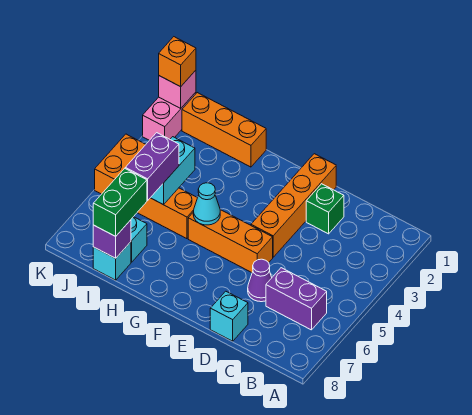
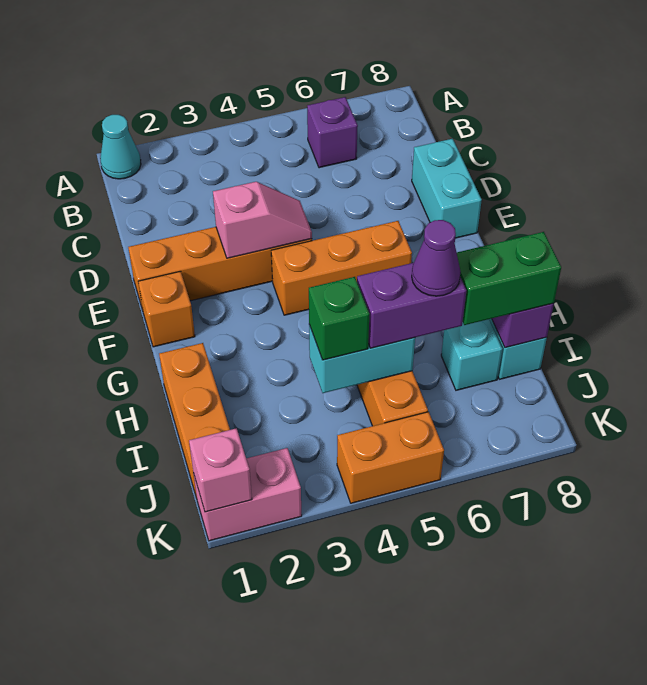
purple brick B6:C6 level 1 -> purple brick B6 level 1
green brick D2 level 1 -> green brick I4 level 3
purple cone D6 level 1 -> purple cone I6 level 4
cyan brick D8 level 1 -> cyan brick D8:E8 level 1
none -> pink slope E3:E4 level 2 top 3
orange brick E5:G5 level 1 -> orange brick F4:F6 level 1
cyan cone G5 level 2 -> cyan cone A1 level 1
orange brick K1 level 3 -> orange brick F1 level 1

